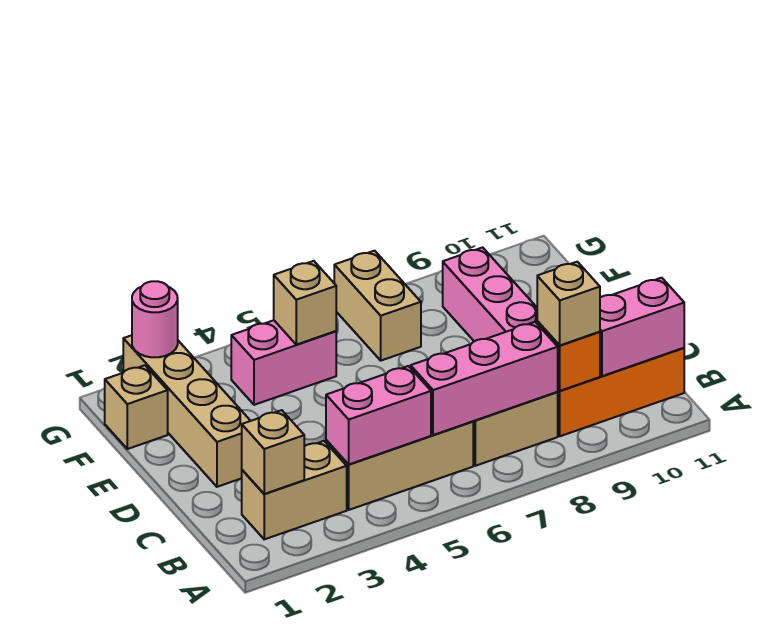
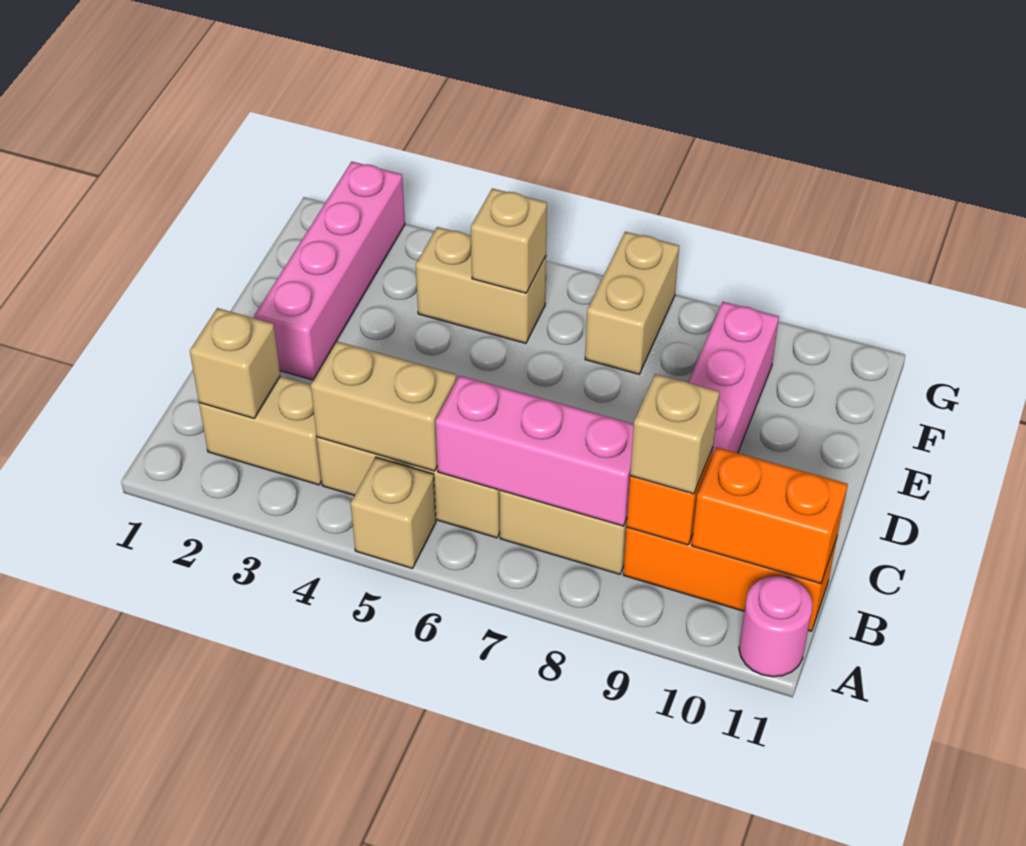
pink brick B4:B5 level 2 -> tan brick B4:B5 level 2
pink brick B10:B11 level 2 -> orange brick B10:B11 level 2
tan brick D2:G2 level 1 -> pink brick D2:G2 level 1
tan brick F1 level 1 -> tan brick A5 level 1
pink brick F4:F5 level 1 -> tan brick F4:F5 level 1
pink round brick G2 level 2 -> pink round brick A11 level 1

